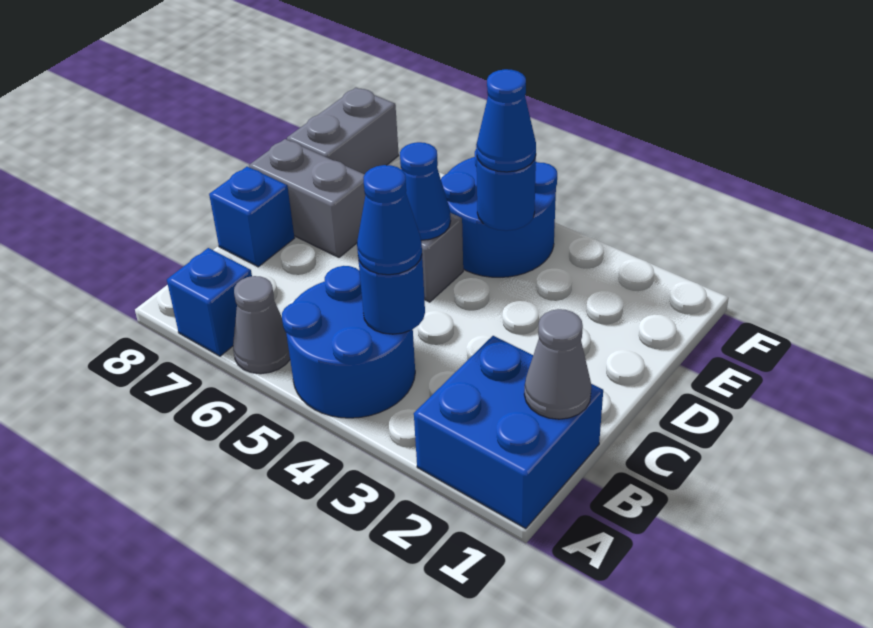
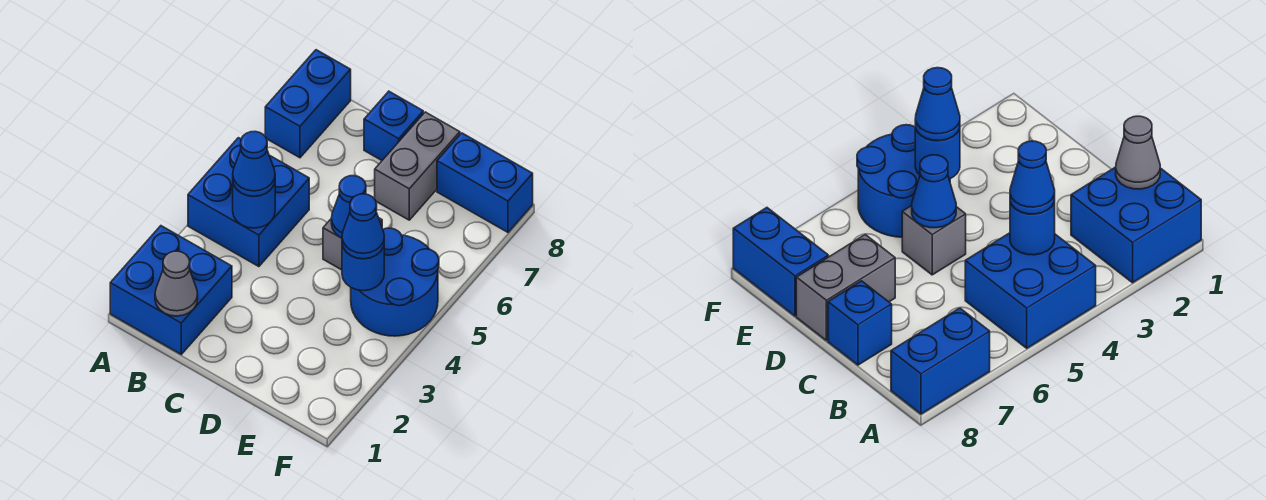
blue round brick A4:B5 level 1 -> blue brick A4:B5 level 1
grey cone A6 level 1 -> none
blue brick A7 level 1 -> blue brick A7:A8 level 1
grey brick E8:F8 level 1 -> blue brick E8:F8 level 1

